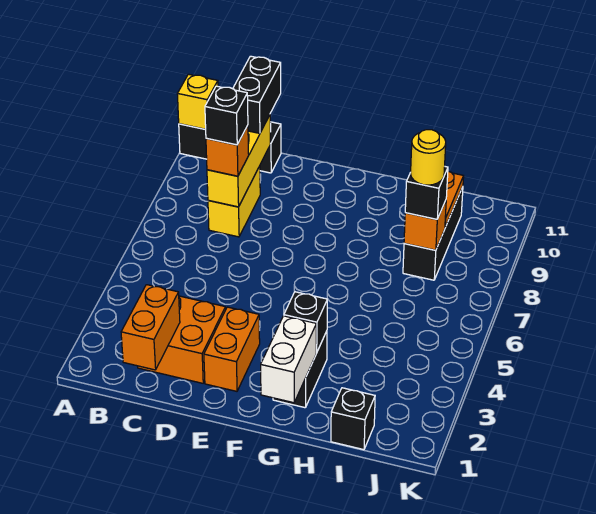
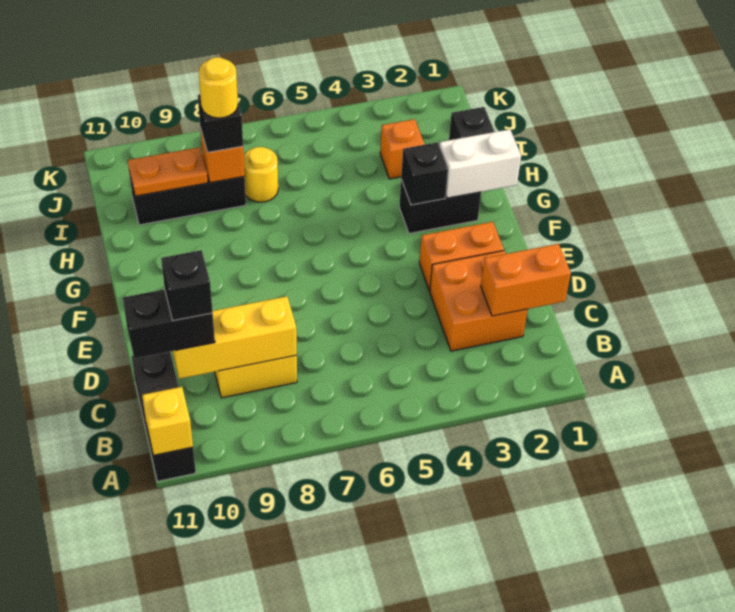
orange brick C8 level 3 -> orange brick I3 level 1
black brick C8 level 4 -> black brick C10 level 4
none -> yellow round brick I7 level 1

